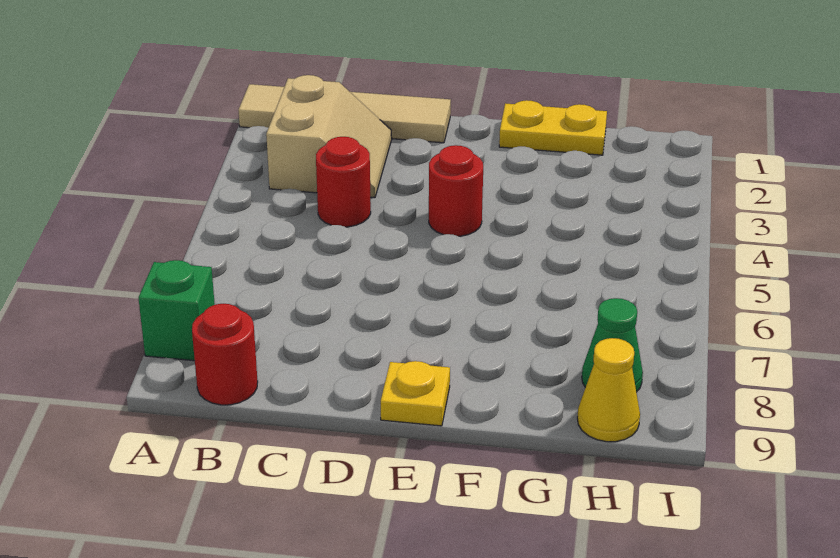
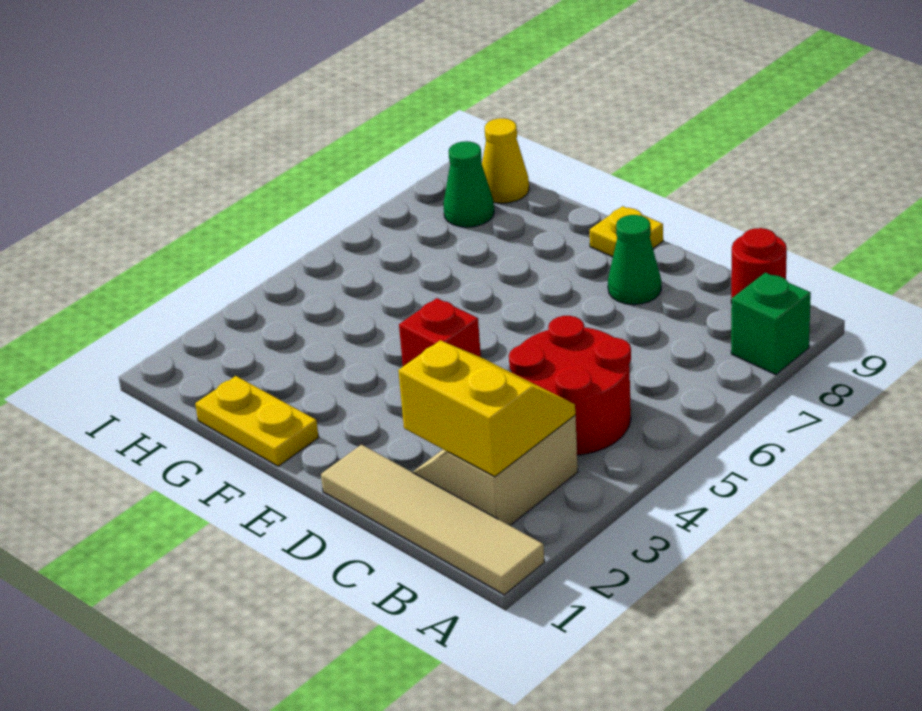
none -> yellow slope B2:C3 level 2 top 2
red round brick C4 level 1 -> red round brick B4:C5 level 1
none -> green cone D8 level 1
red round brick E4 level 1 -> red brick E4 level 1

